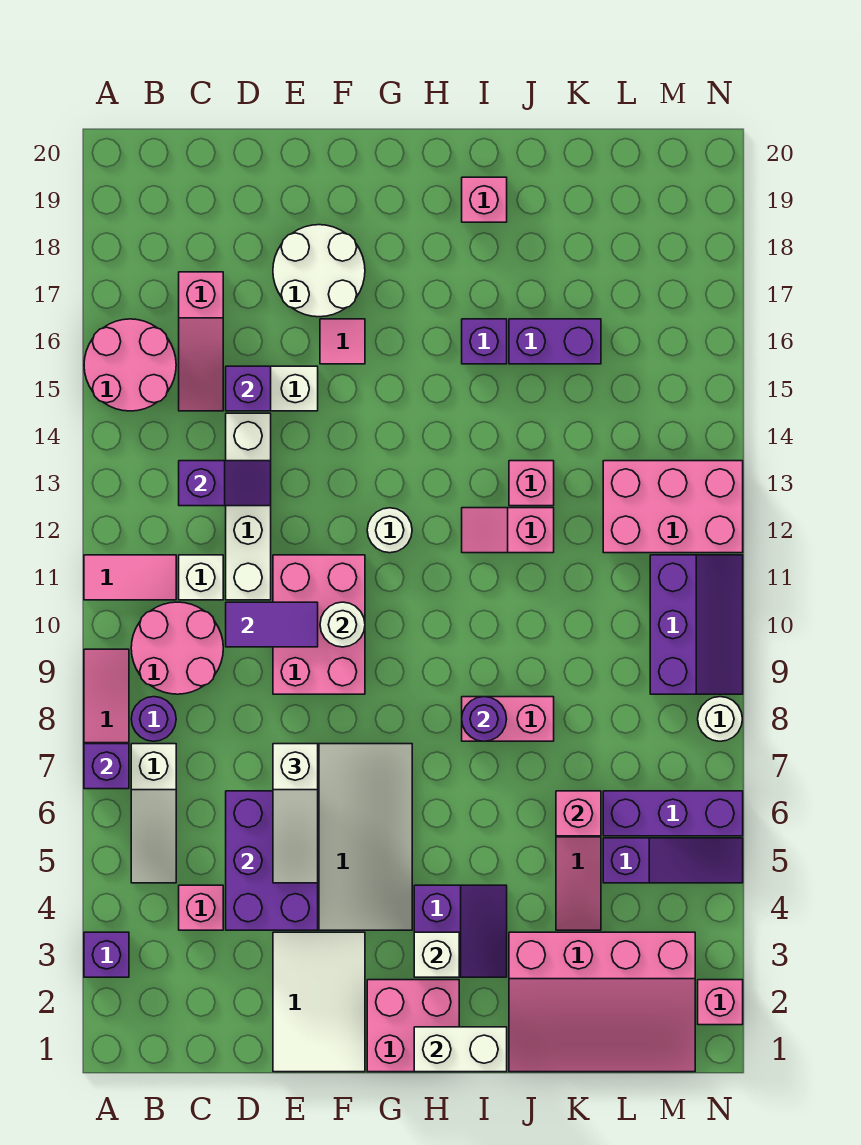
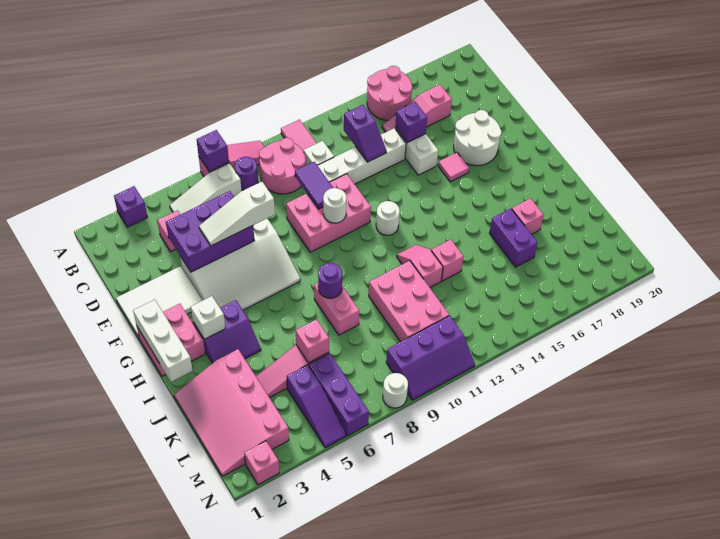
white brick H1:I1 level 2 -> white brick G1:I1 level 2
purple brick I16 level 1 -> none
pink brick I19 level 1 -> pink brick J17 level 1
pink brick L12:N13 level 1 -> pink brick J10:L11 level 1

